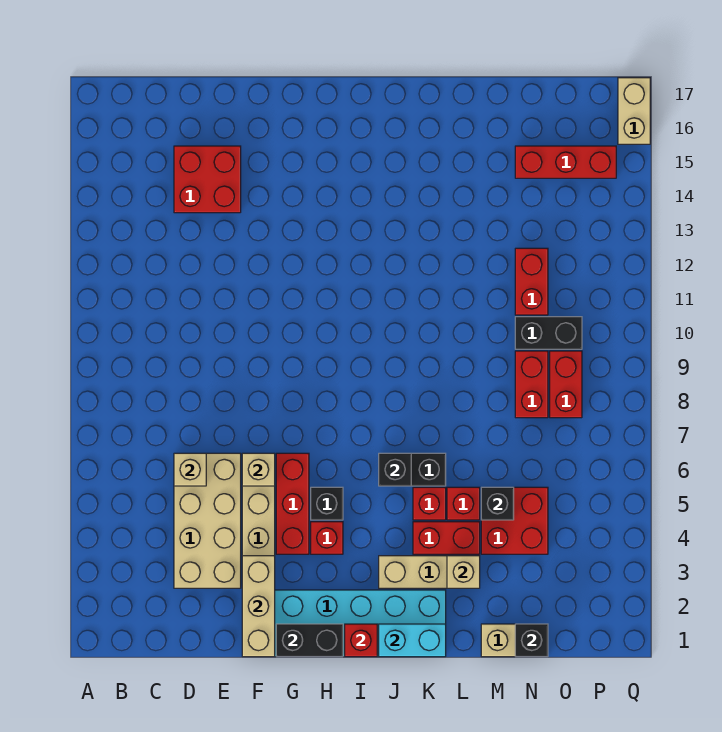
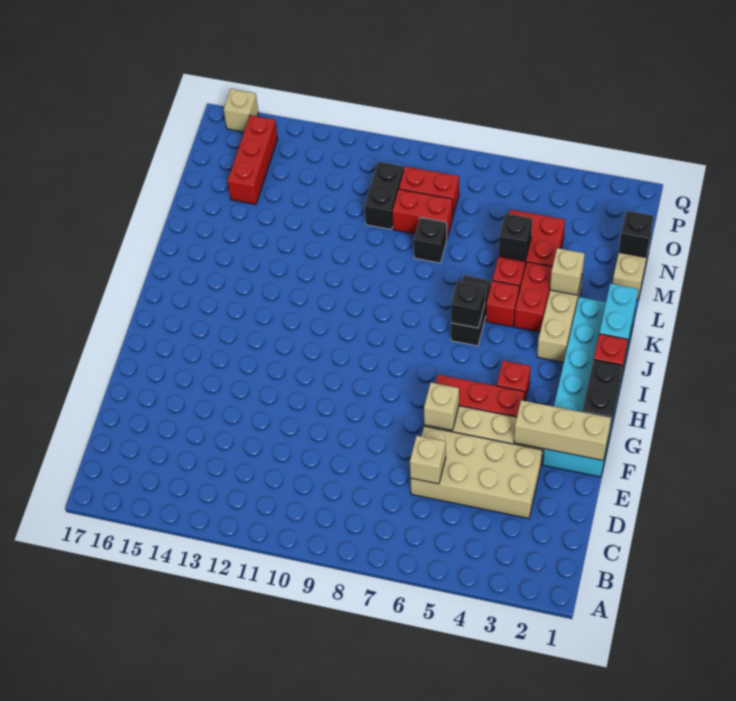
red brick D14:E15 level 1 -> none
black brick H5 level 1 -> black brick M8 level 1
red brick N11:N12 level 1 -> none
tan brick Q16:Q17 level 1 -> tan brick Q16 level 1

